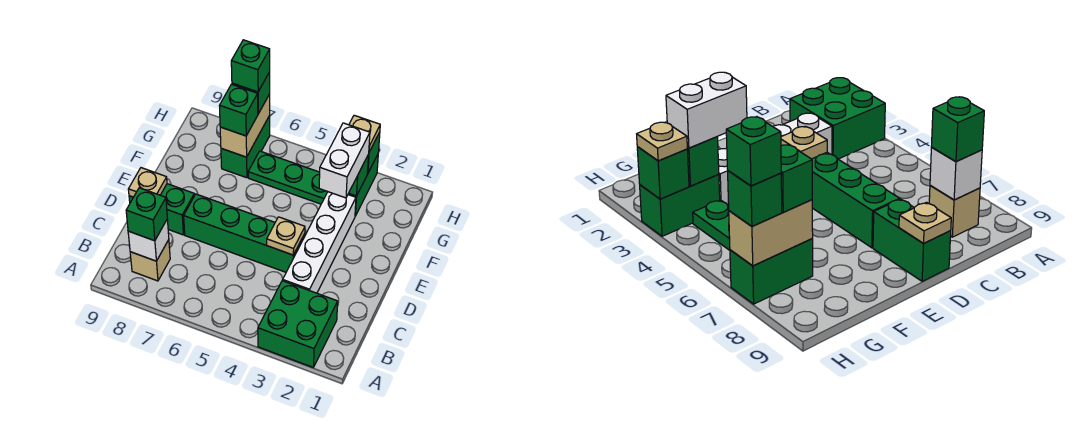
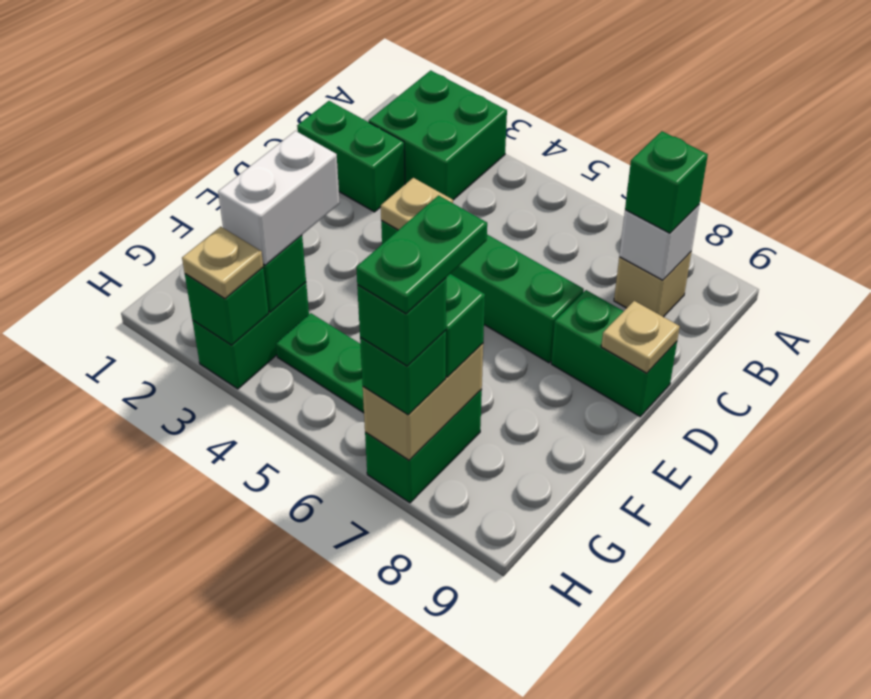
none -> green brick C1:C2 level 1
white brick C3:F3 level 1 -> none
none -> green plate G7:H7 level 5

